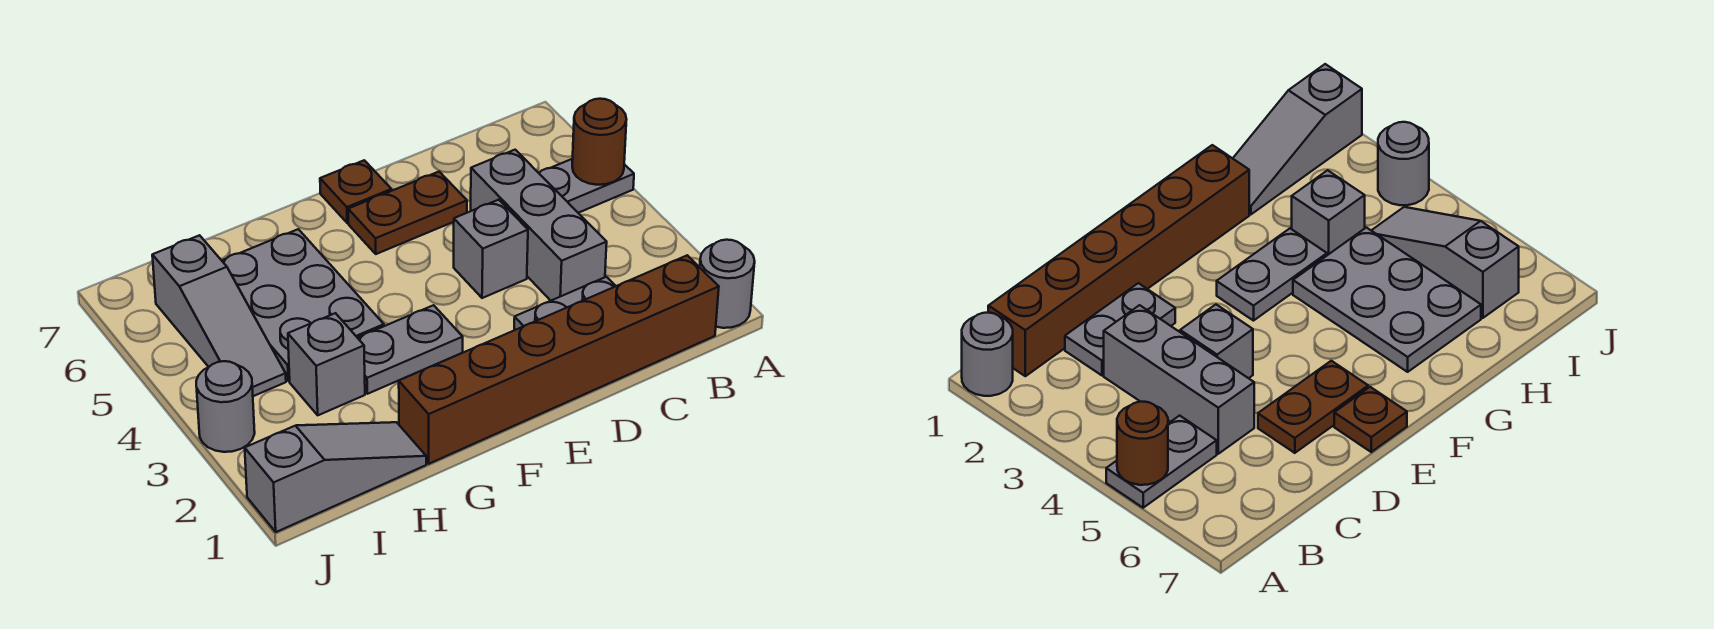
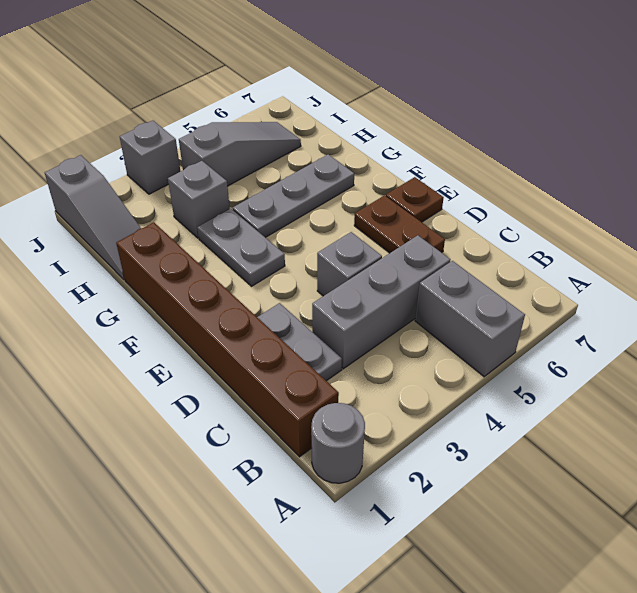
grey plate A5:B5 level 1 -> grey brick A5:B5 level 1
brown round brick A5 level 2 -> none
grey plate G4:H6 level 1 -> grey plate G4:G6 level 1
grey slope I4:I6 level 1 top 6 -> grey slope I4:I6 level 1 top 4
grey round brick J3 level 1 -> grey brick J3 level 1

